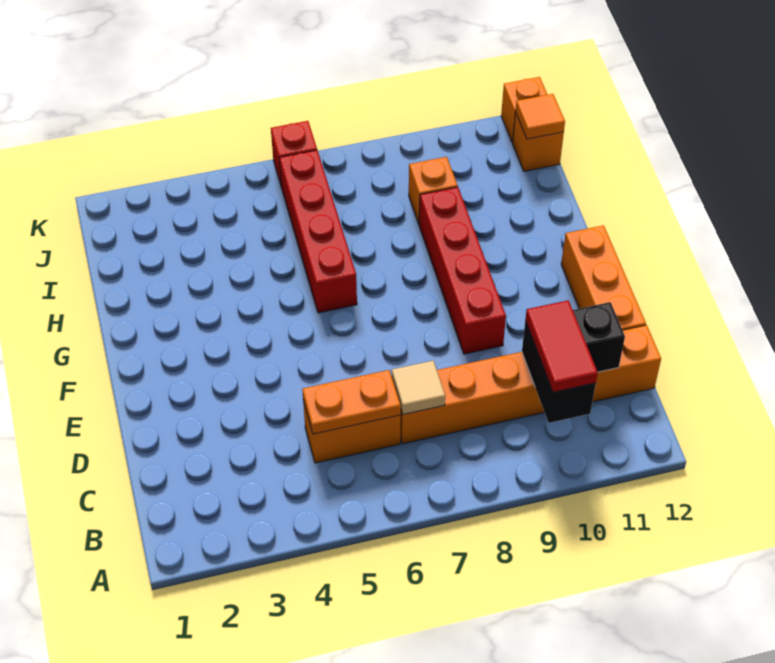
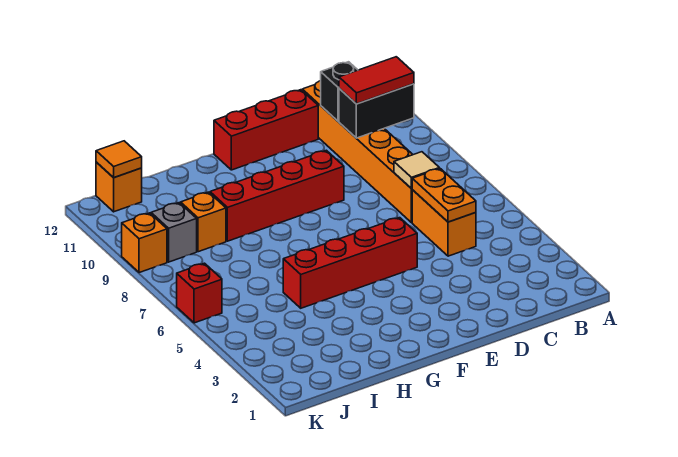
orange brick D12:F12 level 1 -> red brick D12:F12 level 1
red brick G6:J6 level 1 -> red brick E5:H5 level 1
none -> grey brick J9 level 1
orange brick K12 level 1 -> orange brick K9 level 1

